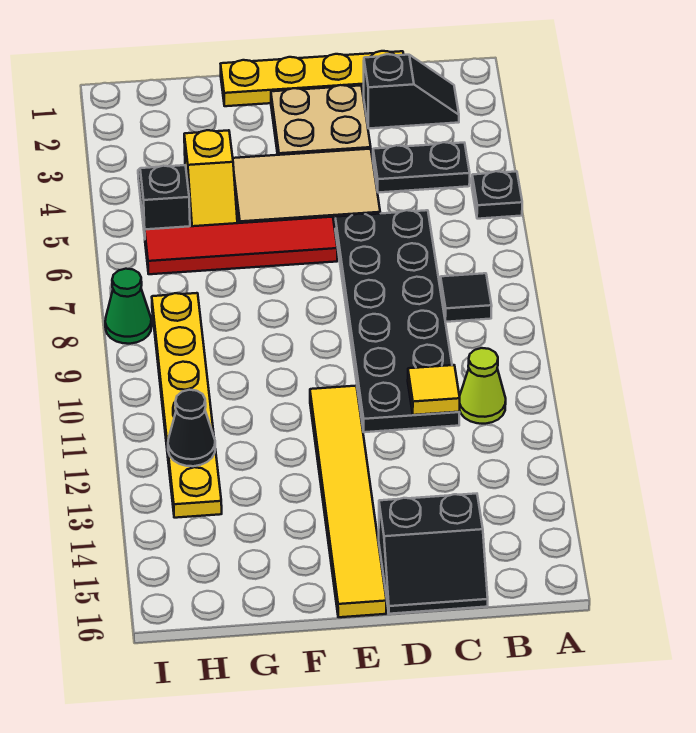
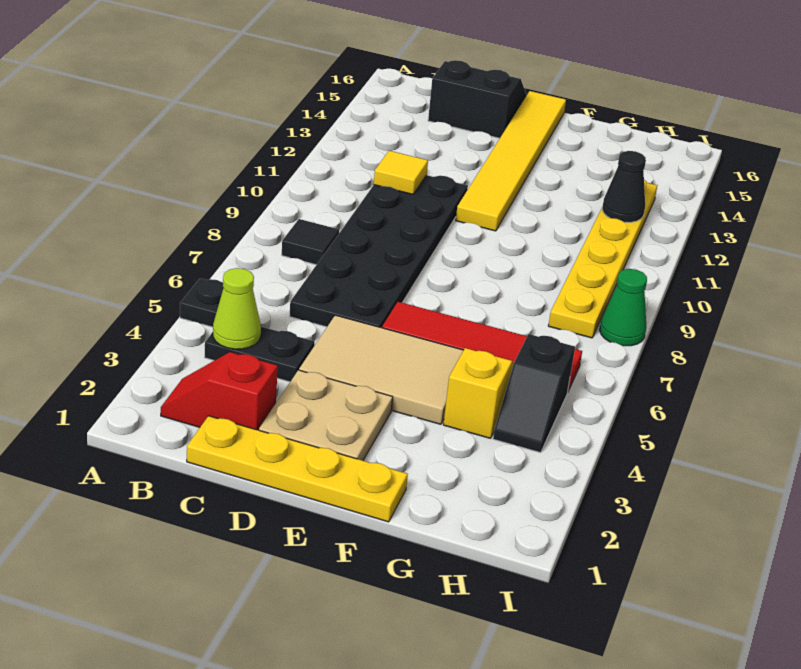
black slope B2:C2 level 1 top C -> red slope B2:C2 level 1 top C
lime cone B11 level 1 -> lime cone B4 level 2

